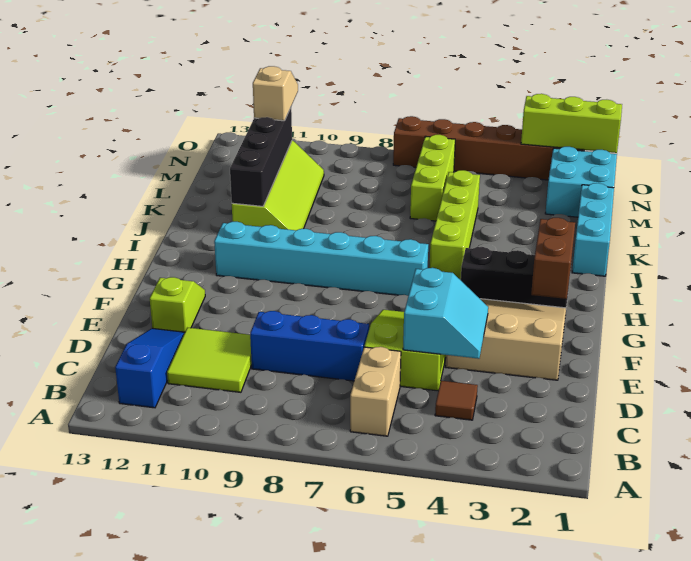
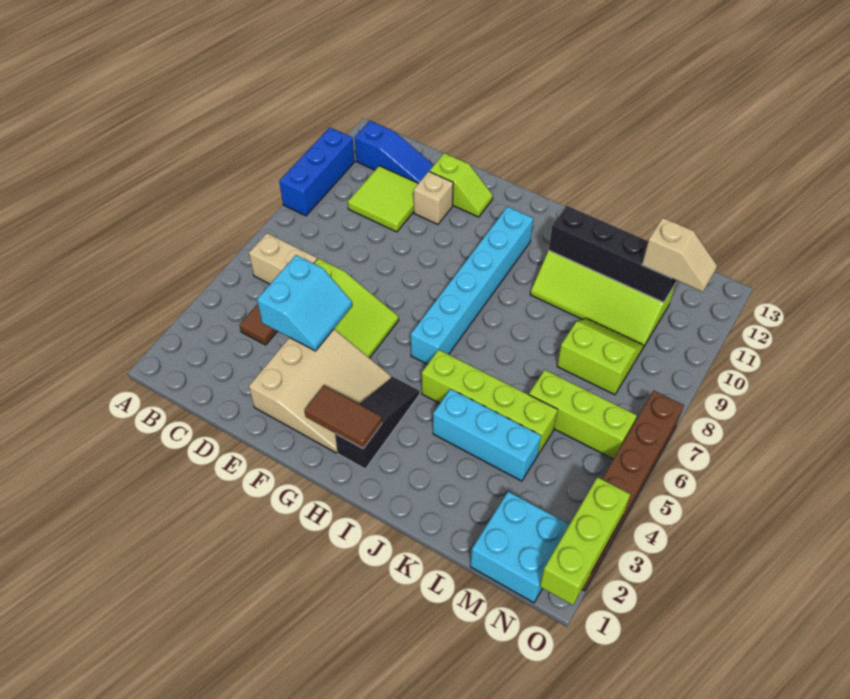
cyan slope D4:E5 level 2 top 5 -> cyan slope D4:E5 level 2 top D
blue brick D7:D9 level 1 -> blue brick A9:A11 level 1
none -> tan brick E11 level 1
brown brick G2:H2 level 2 -> brown tile G2:H2 level 2
black brick H2:H4 level 1 -> black slope H2:H4 level 1 top 2
cyan brick J1:L1 level 1 -> cyan brick J4:L4 level 1
none -> lime slope L8:M9 level 1 top 8

